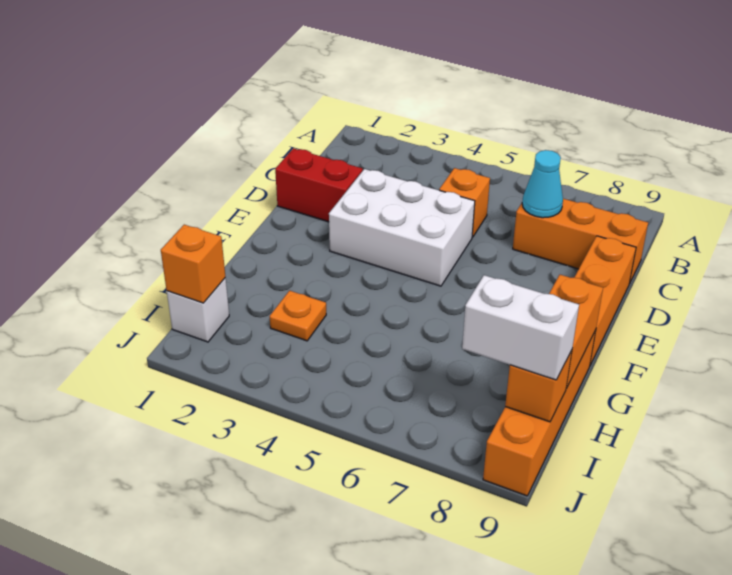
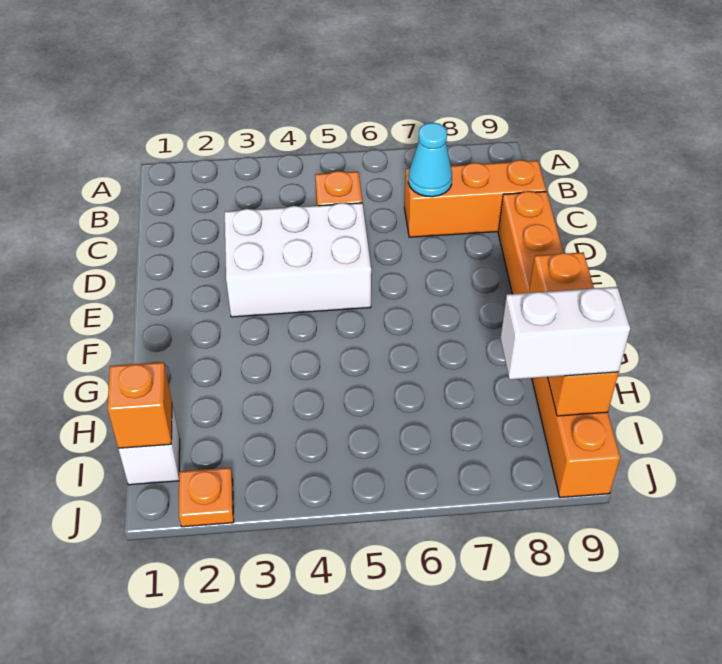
red brick D1:D2 level 1 -> none
orange plate H3 level 1 -> orange plate J2 level 1

